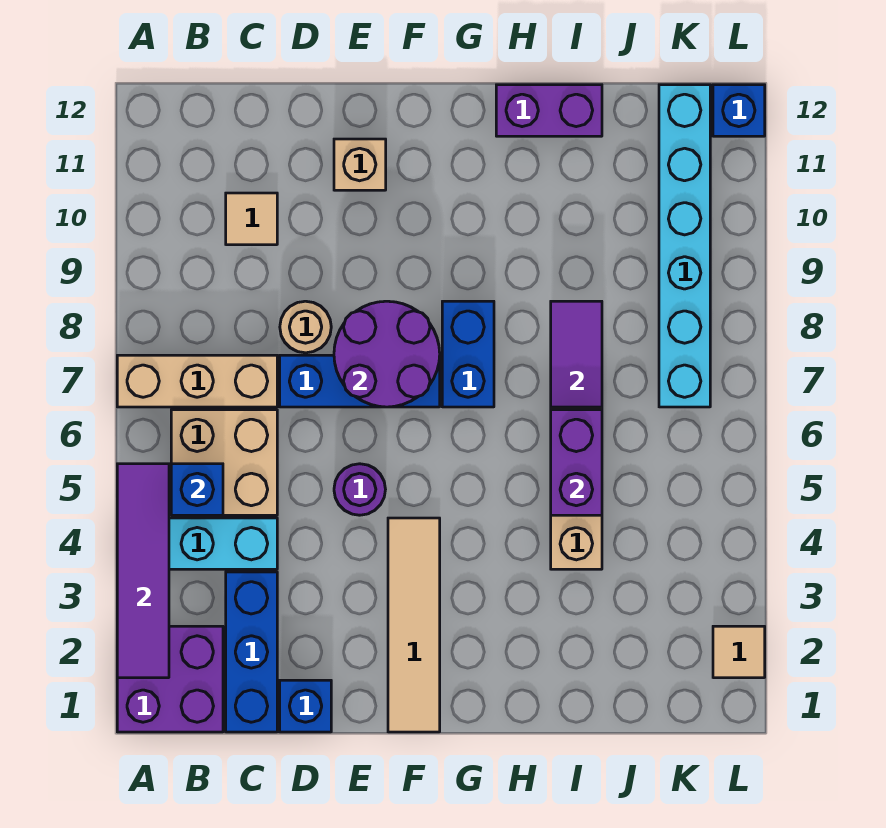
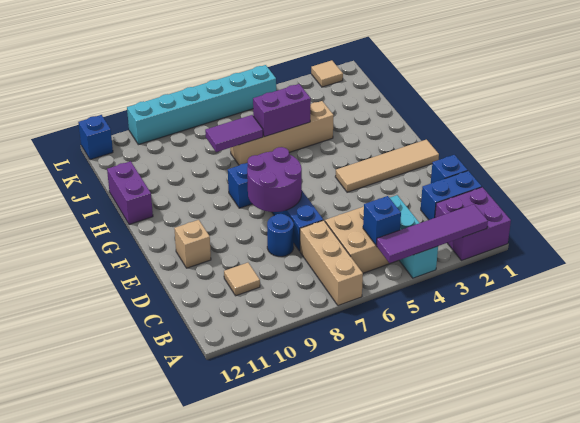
blue brick C1:C3 level 1 -> blue brick C1:C2 level 1
tan round brick D8 level 1 -> blue round brick D8 level 1
purple round brick E5 level 1 -> none
cyan brick K7:K12 level 1 -> cyan brick L5:L10 level 1

